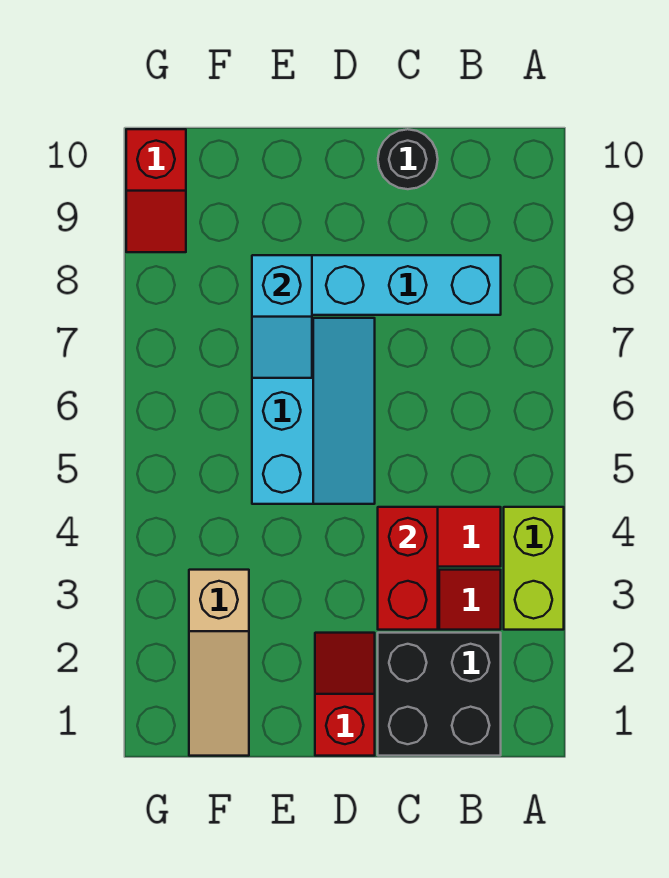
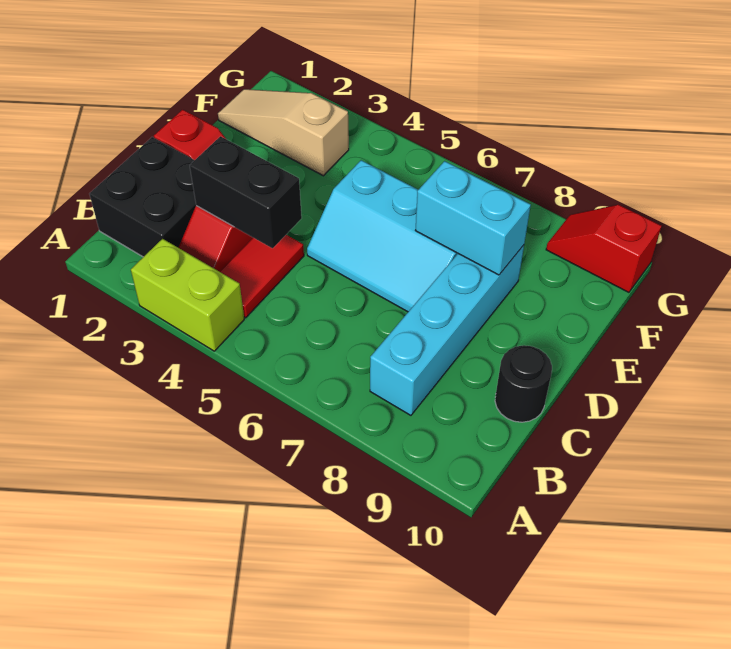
red brick C3:C4 level 2 -> black brick C3:C4 level 2
cyan slope E7:E8 level 2 top 8 -> cyan brick E7:E8 level 2

